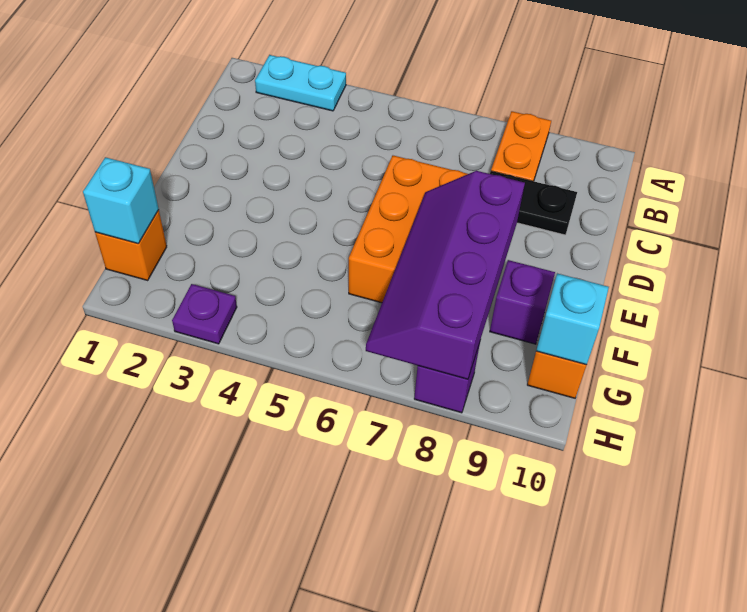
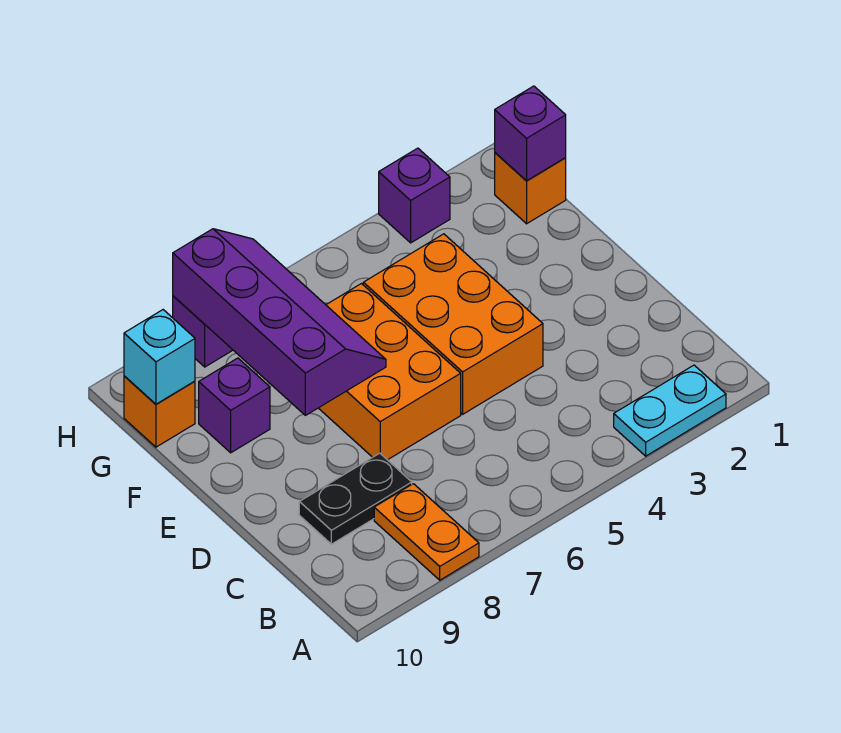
none -> orange brick D4:F5 level 1
cyan brick G1 level 2 -> purple brick G1 level 2
purple plate H3 level 1 -> purple brick H3 level 1

